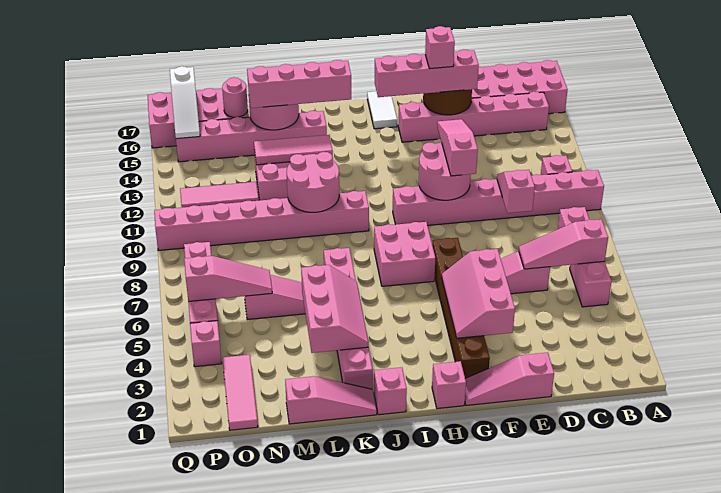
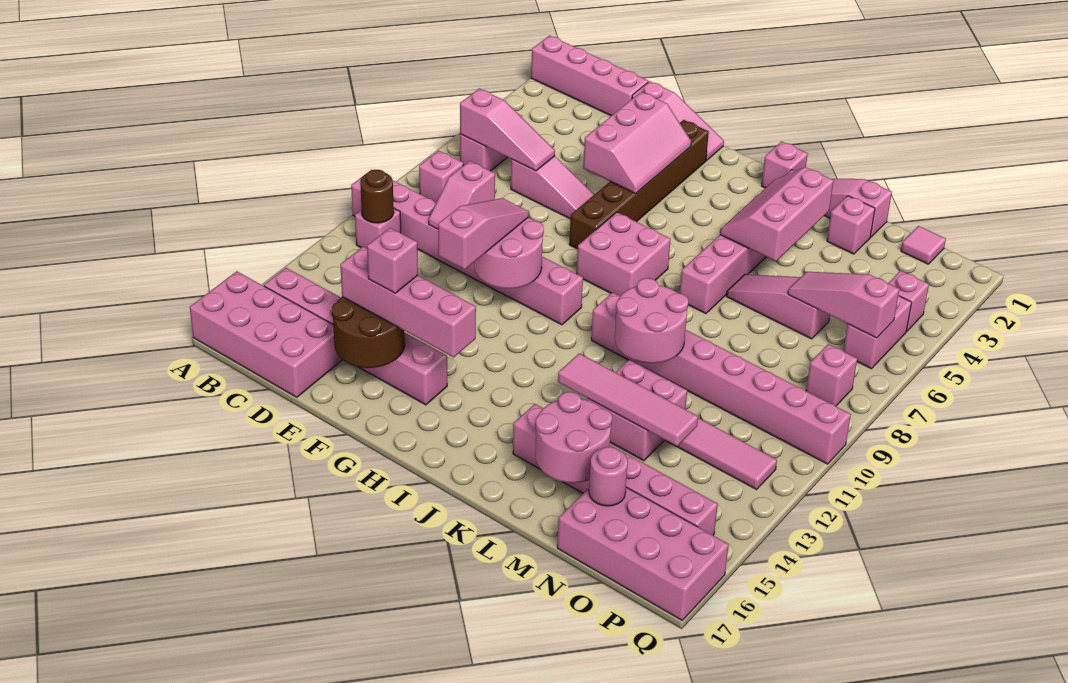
none -> brown round brick B11 level 2
pink slope F10:F12 level 3 top 10 -> pink slope F10:F12 level 3 top 12
pink brick H1 level 1 -> pink brick M2 level 1
white tile H16:H17 level 1 -> none
pink brick J15:M15 level 3 -> pink brick A1:D1 level 1
pink tile K13:M13 level 2 -> pink tile K13:N13 level 2
pink tile O1:O3 level 1 -> pink tile O1 level 1
white slope P15:P17 level 2 top 17 -> none

